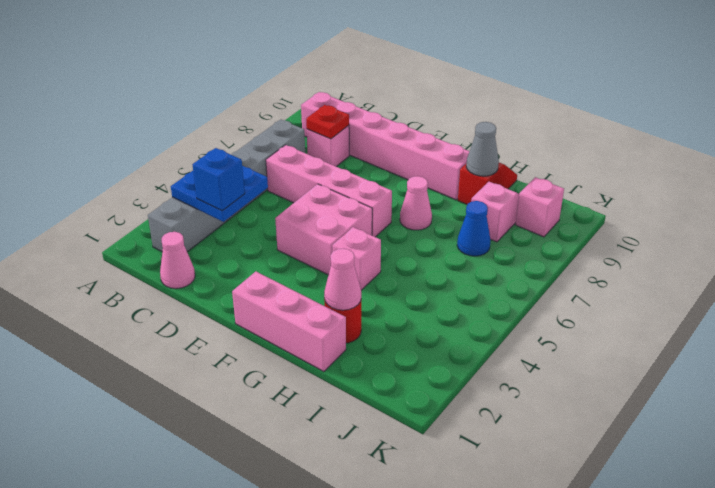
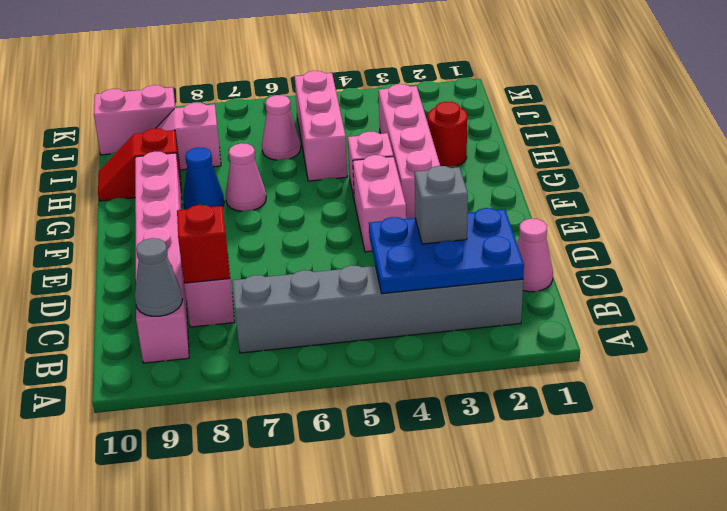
blue plate B3:C4 level 2 -> blue plate B2:C4 level 2
blue brick C3 level 3 -> grey brick C3 level 3
pink brick C6:F6 level 1 -> pink brick F3:I3 level 1
red plate C8 level 2 -> red brick C8 level 2
pink brick E4:F5 level 1 -> pink brick E4:F4 level 1
pink brick F1:H1 level 1 -> pink brick H5:J5 level 1
pink cone H2 level 2 -> pink cone I6 level 1
grey cone H9 level 2 -> grey cone B9 level 2
blue cone I7 level 1 -> blue cone G8 level 1
pink brick J9 level 1 -> pink brick J9:J10 level 1

